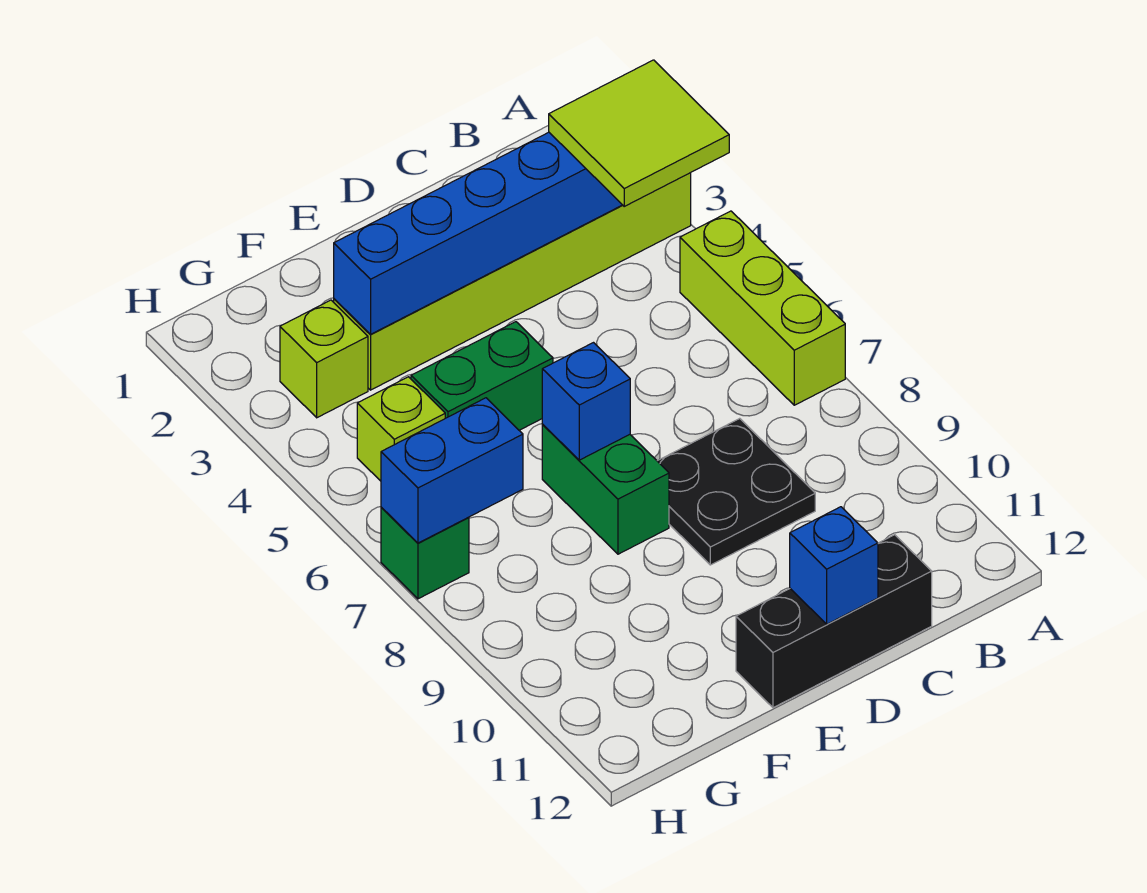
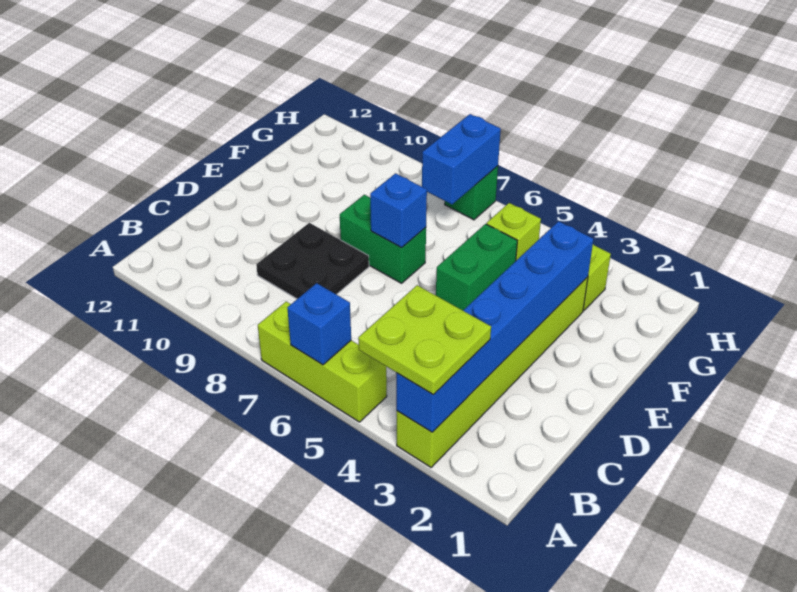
lime tile A3:B4 level 3 -> lime plate A3:B4 level 3
black brick C12:E12 level 1 -> none
blue brick D12 level 2 -> blue brick A6 level 2

